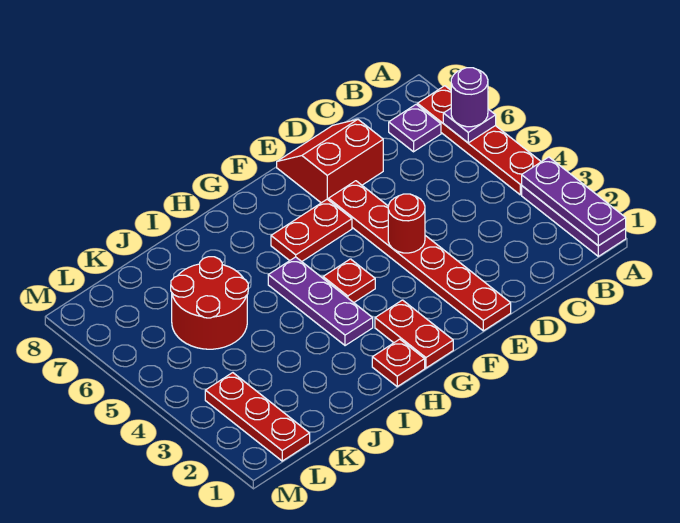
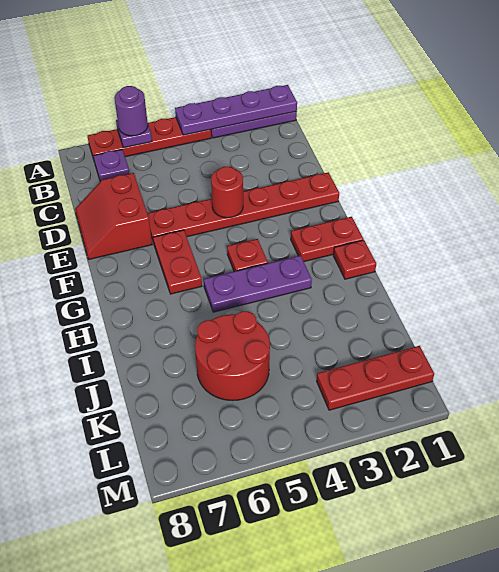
purple plate A1:A3 level 2 -> purple plate A1:A4 level 2

